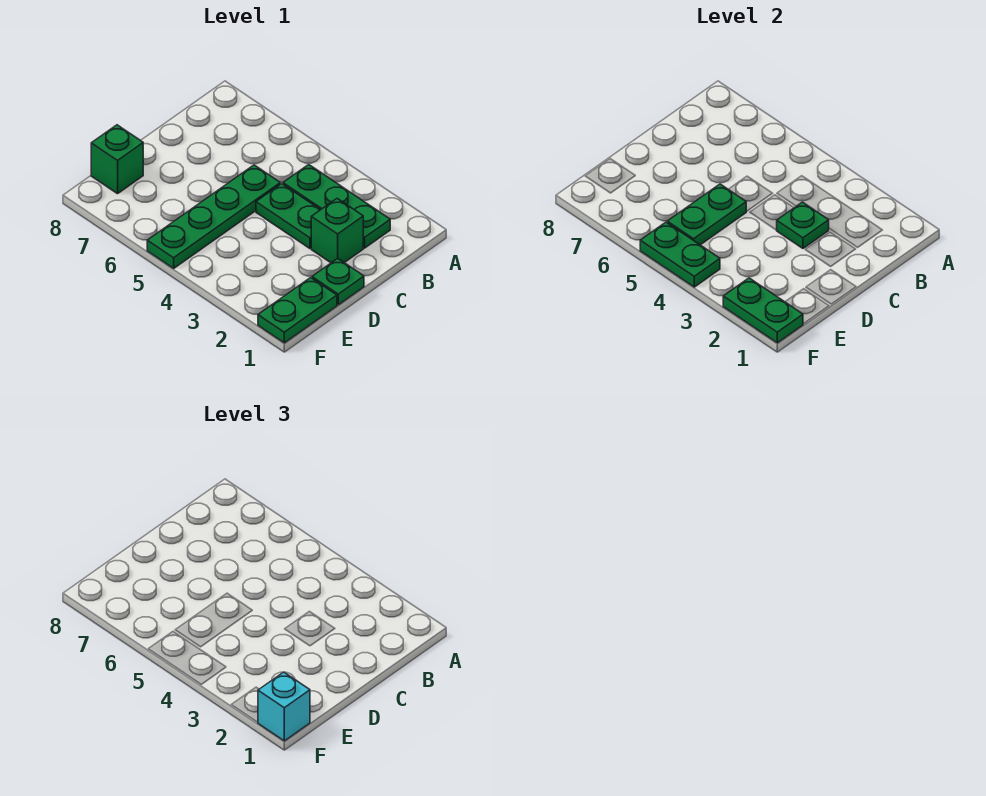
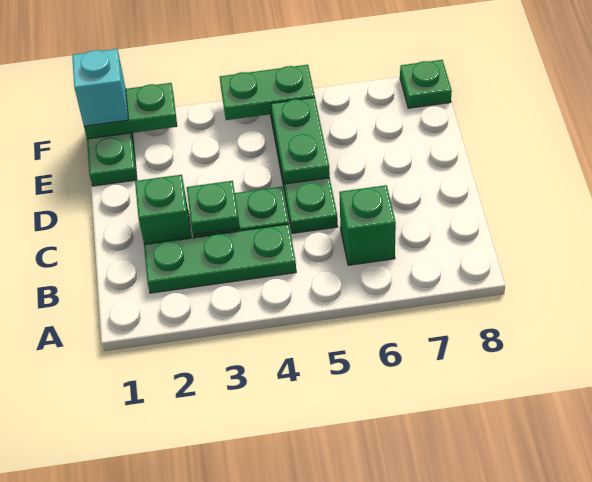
green plate D1 level 1 -> green plate F8 level 1
green brick E8 level 1 -> green brick B6 level 1

